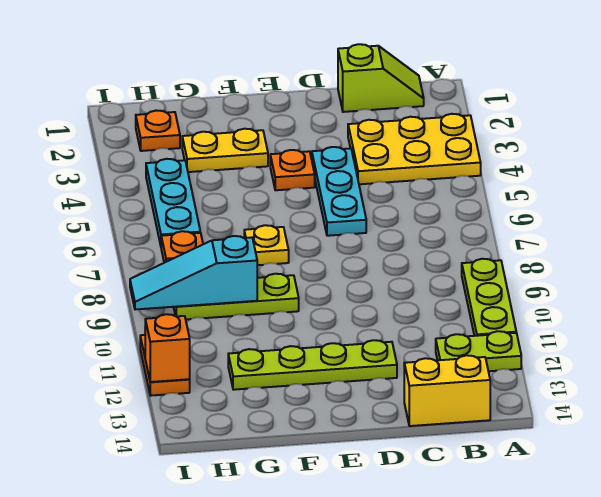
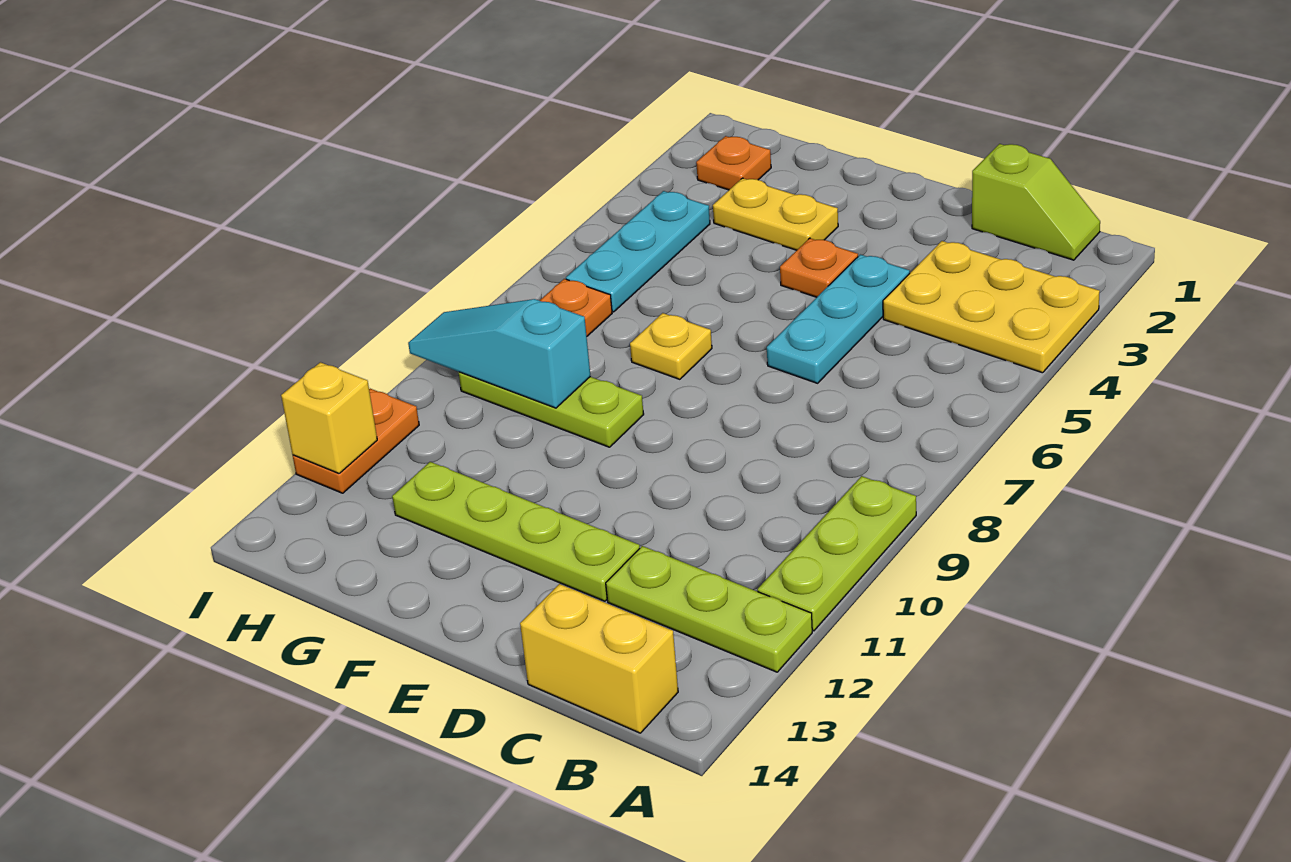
lime plate A12:B12 level 1 -> lime plate A12:C12 level 1
orange brick I12 level 2 -> yellow brick I12 level 2

